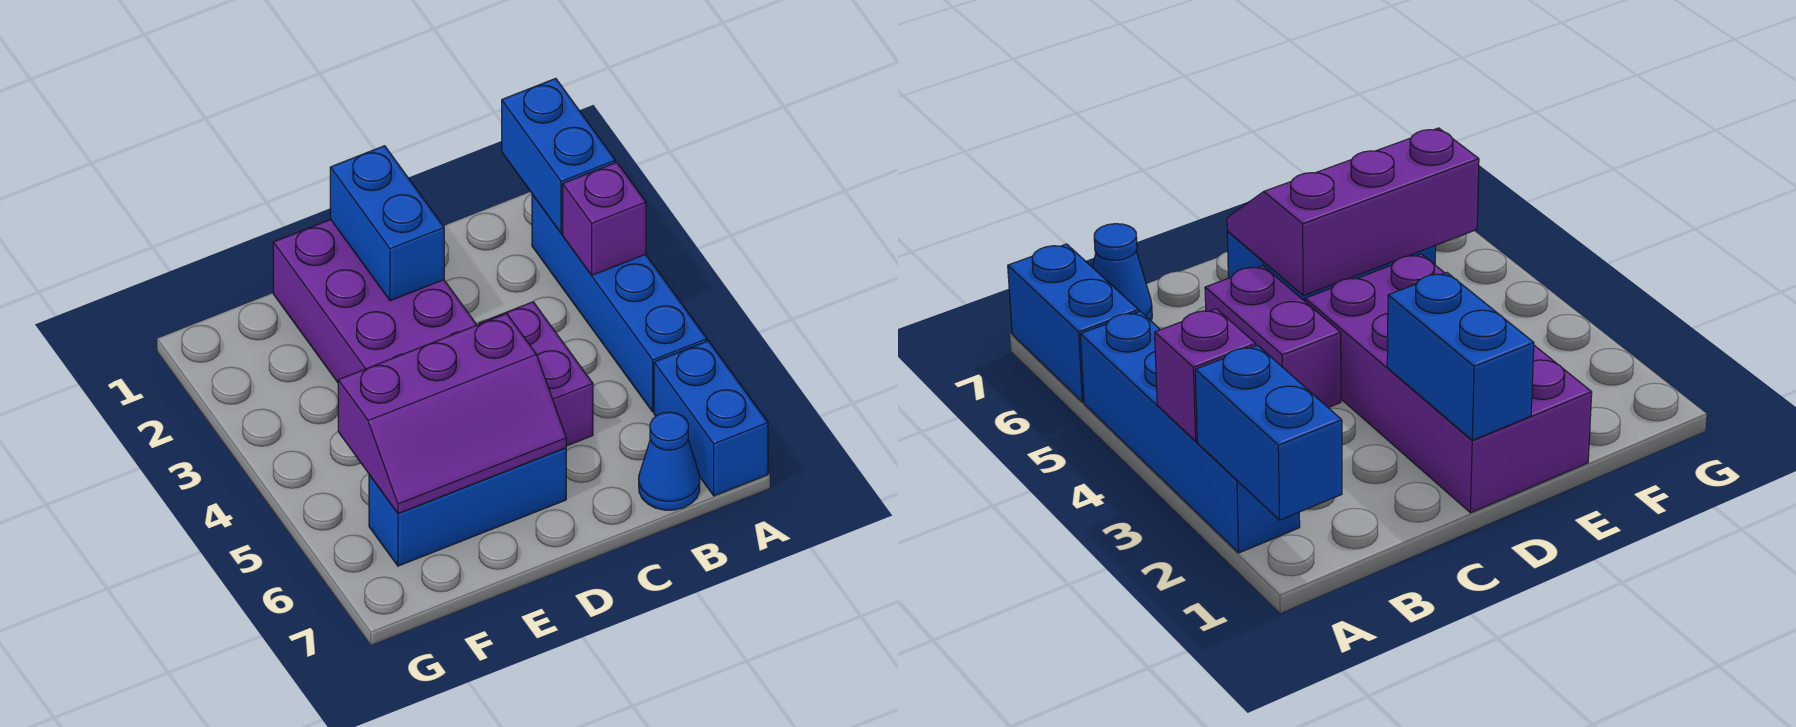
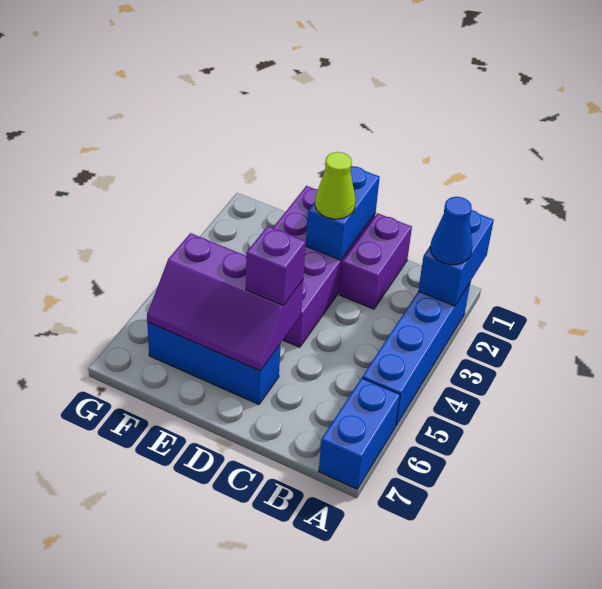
purple brick A3 level 2 -> purple brick D5 level 3
blue cone B7 level 1 -> blue cone A2 level 3
purple brick C4:C5 level 1 -> purple brick C1:C2 level 1
none -> lime cone D2 level 3

